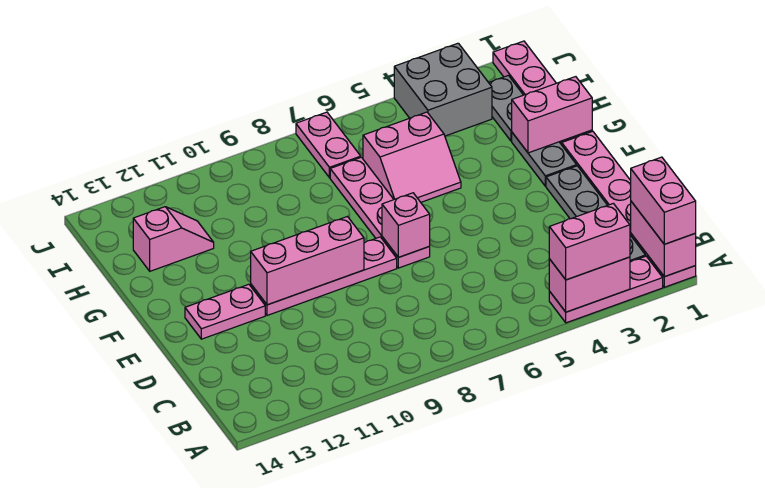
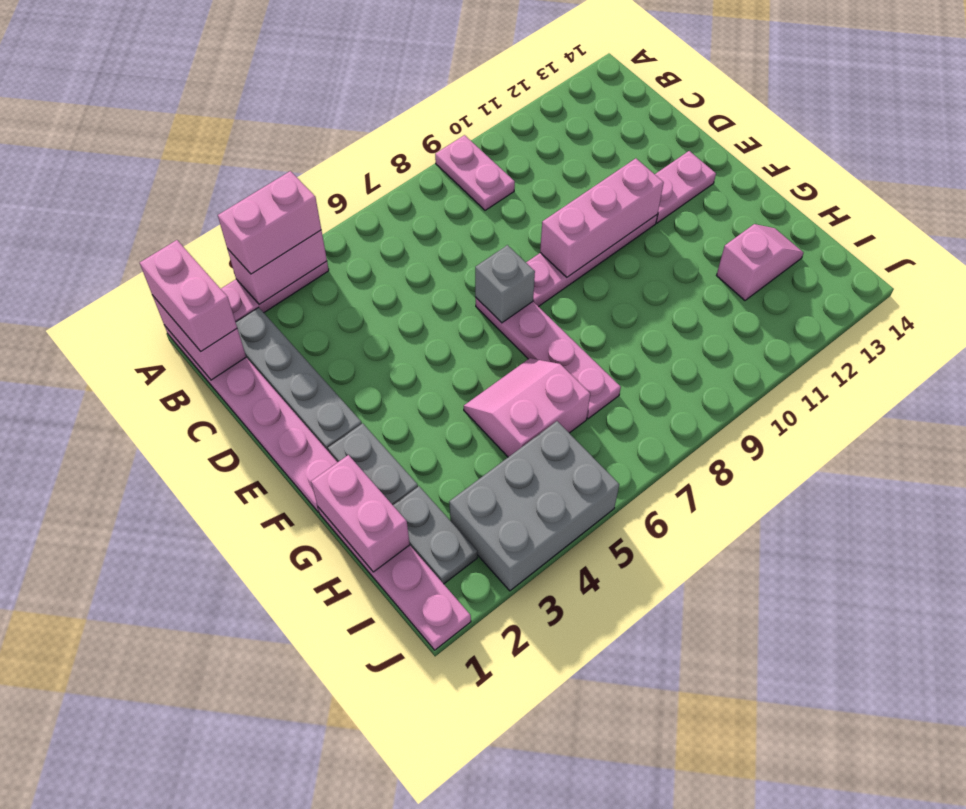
pink brick E7 level 2 -> grey brick E7 level 2
pink brick G1:G2 level 2 -> pink brick G1:H1 level 2
pink slope H12:H13 level 1 top 13 -> pink slope H12:H13 level 1 top 12
grey brick I3:J4 level 1 -> grey brick I3:J5 level 1
pink plate I7:J7 level 1 -> pink plate A9:B9 level 1

